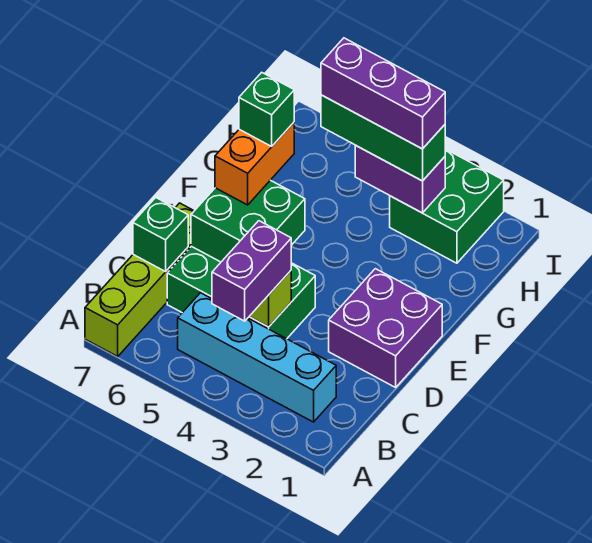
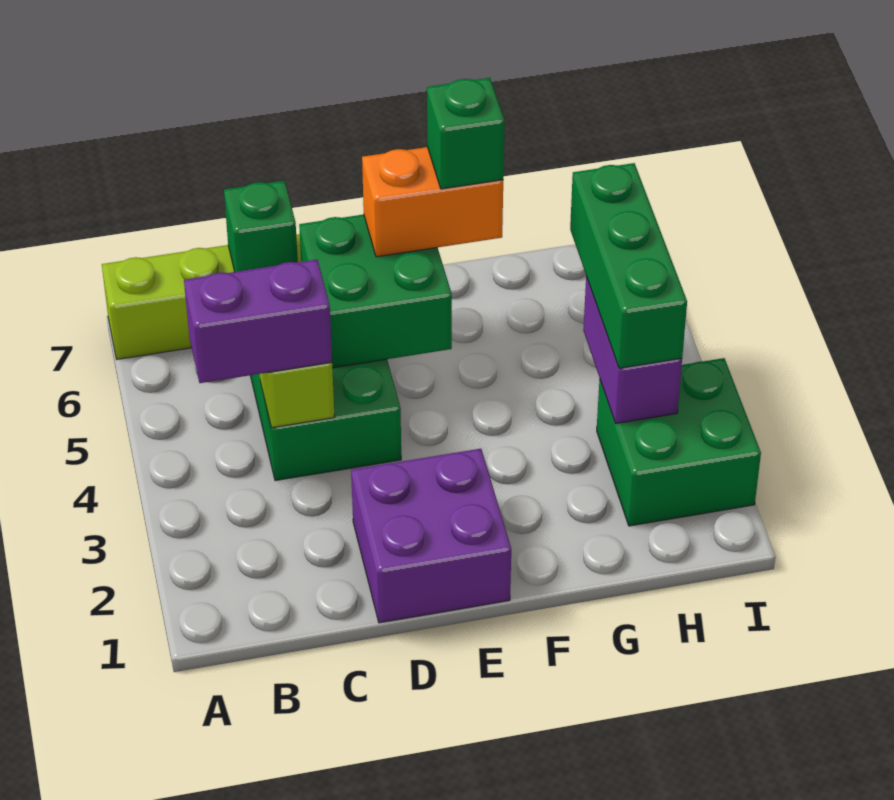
cyan brick B2:B5 level 1 -> none
purple brick H3:H5 level 4 -> none

